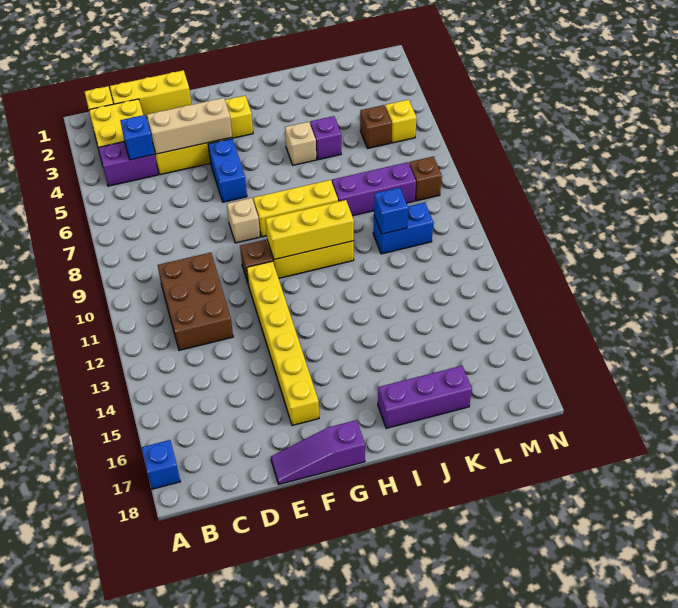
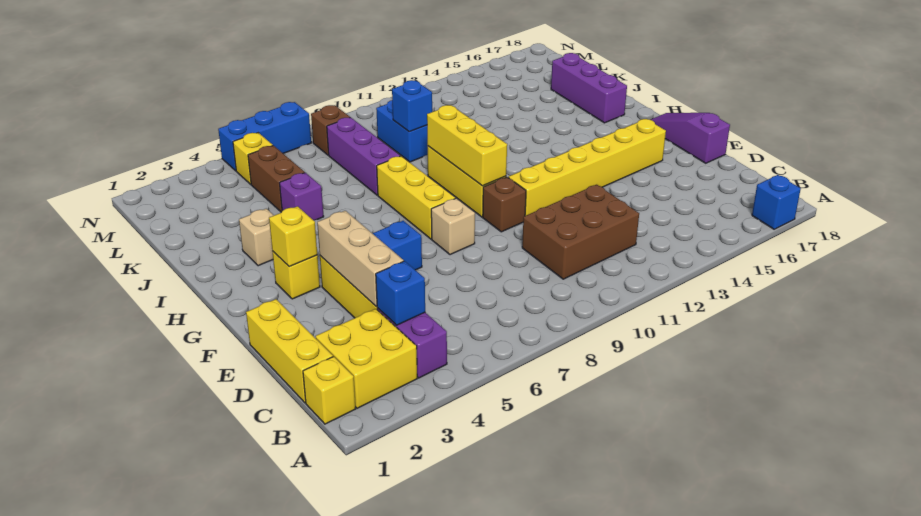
purple slope E18:G18 level 1 top G -> purple slope E18:G18 level 1 top E
none -> yellow brick G3 level 2
tan brick I5 level 1 -> tan brick I3 level 1
brown brick L5 level 1 -> brown brick K5:L5 level 1
none -> blue brick N5:N7 level 1

